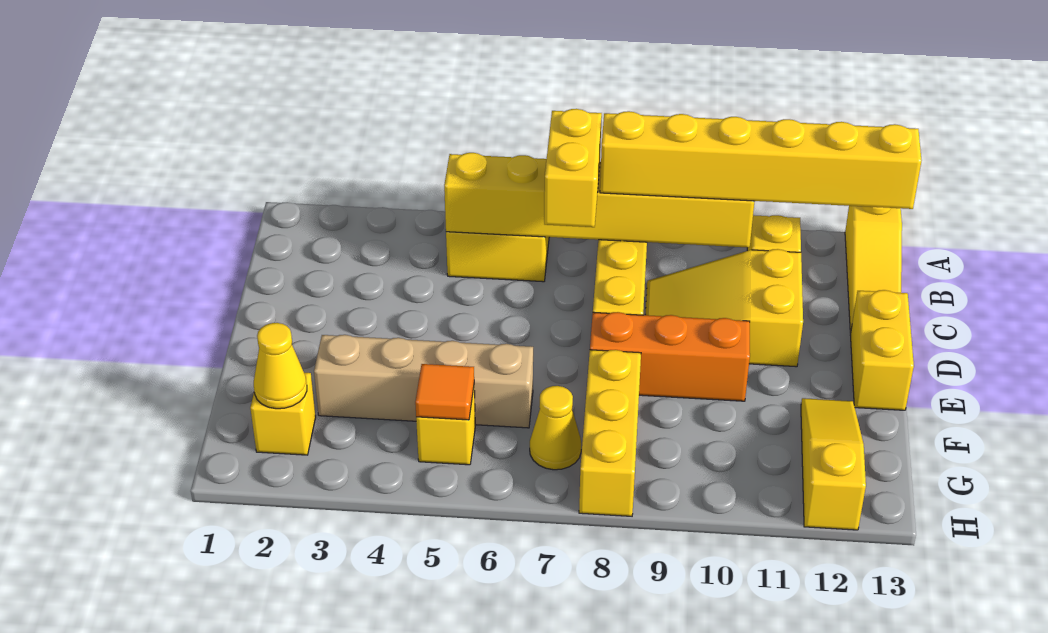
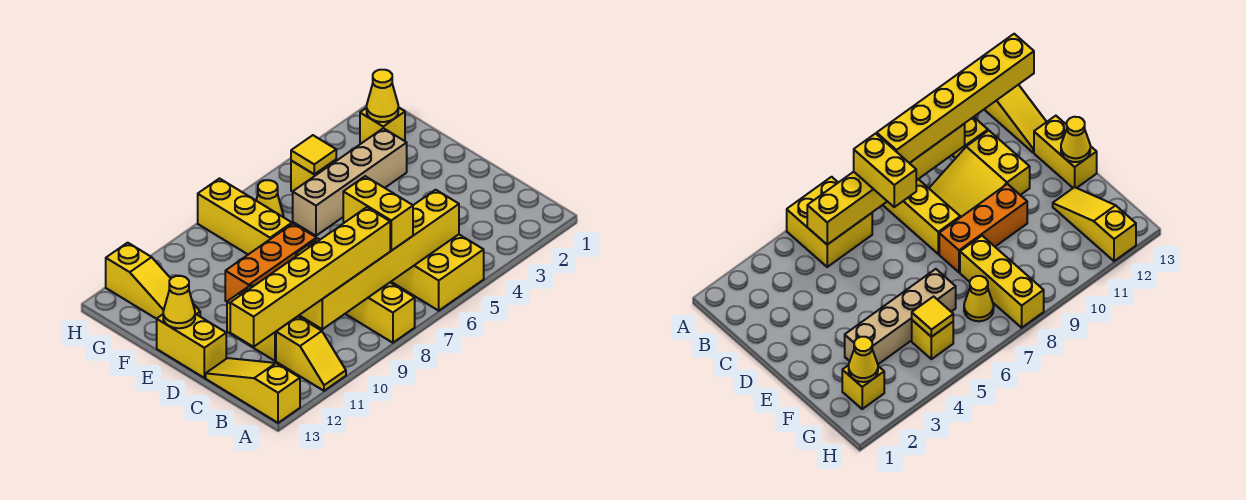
none -> yellow cone E13 level 2
orange tile G5 level 2 -> yellow tile G5 level 2

